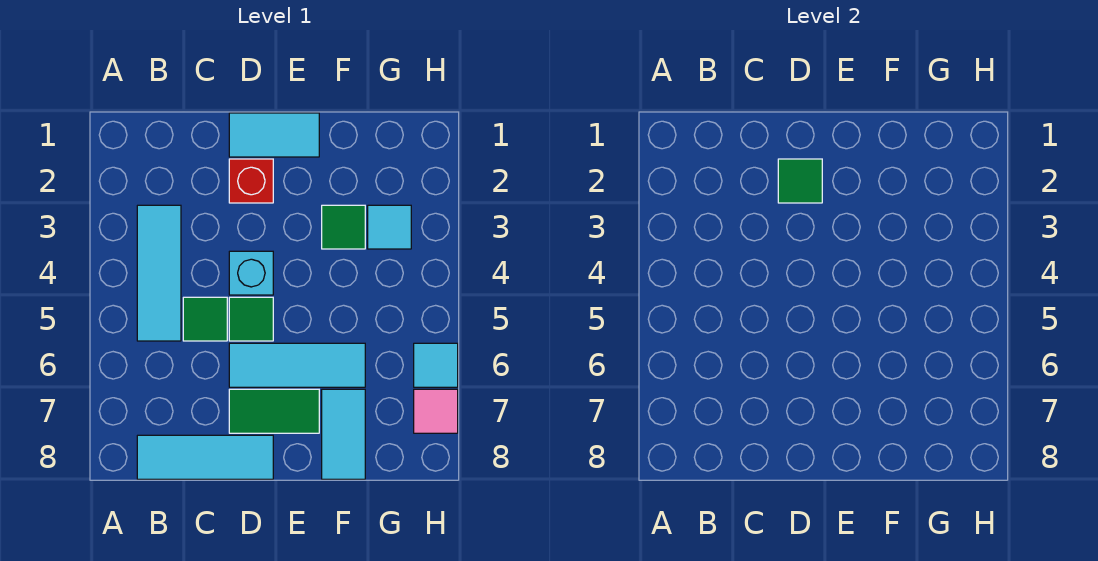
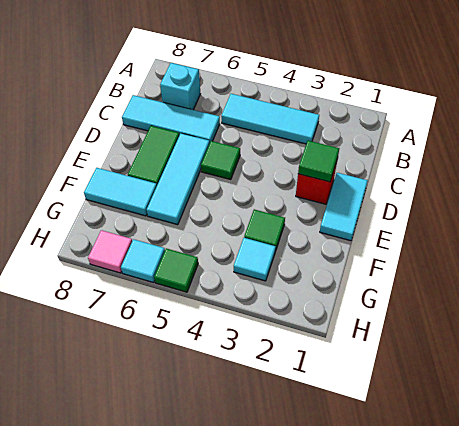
cyan tile B8:D8 level 1 -> cyan tile C6:C8 level 1
green tile C5 level 1 -> green tile H5 level 1
cyan brick D4 level 1 -> cyan brick B7 level 1

